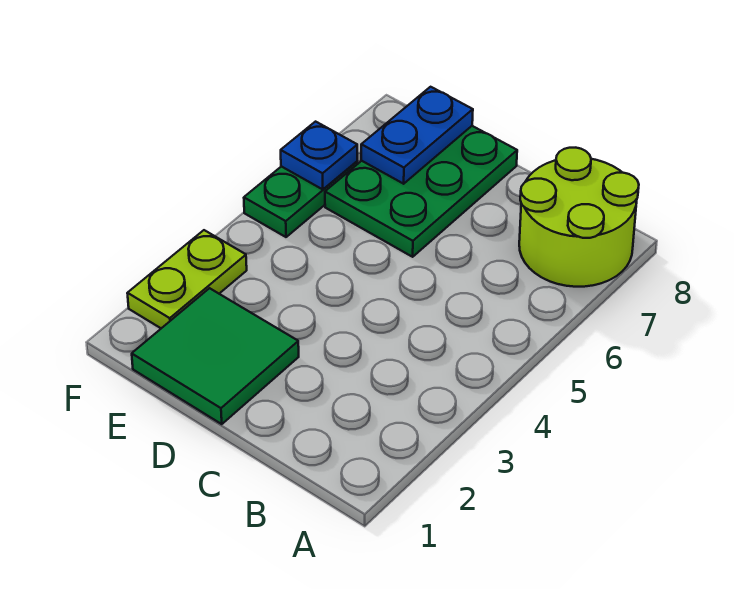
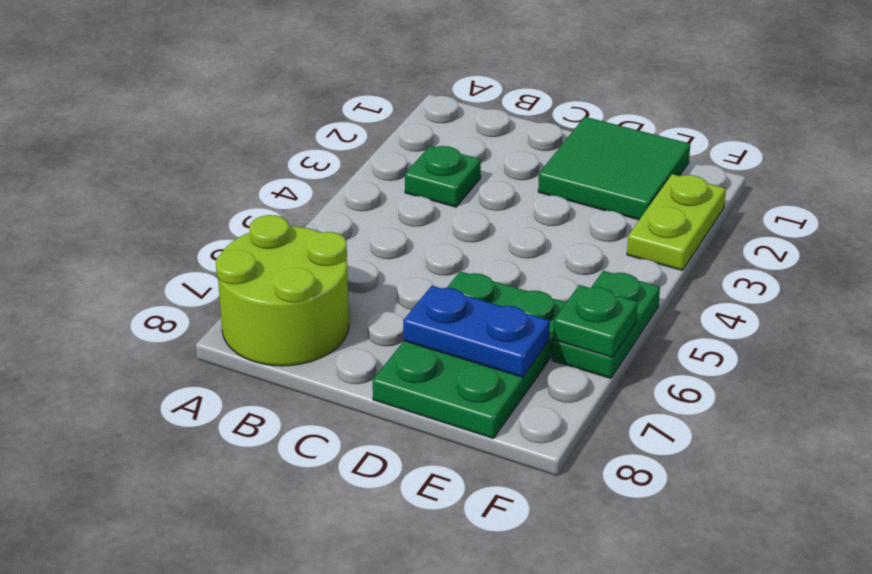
none -> green plate B3 level 1
blue plate E7:E8 level 2 -> blue plate D7:E7 level 2
blue plate F6 level 2 -> green plate F6 level 2

